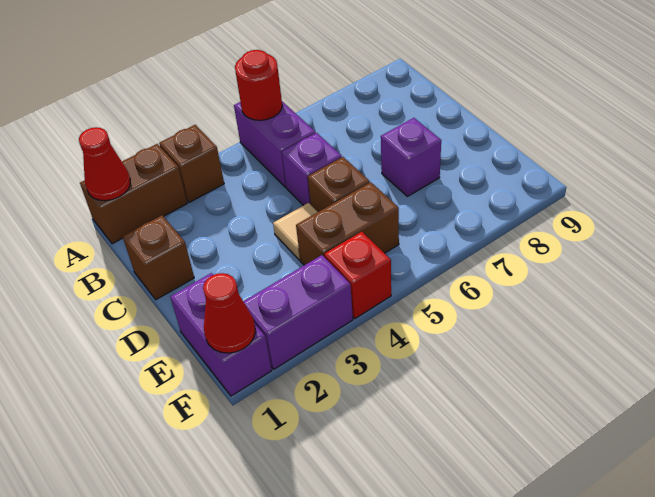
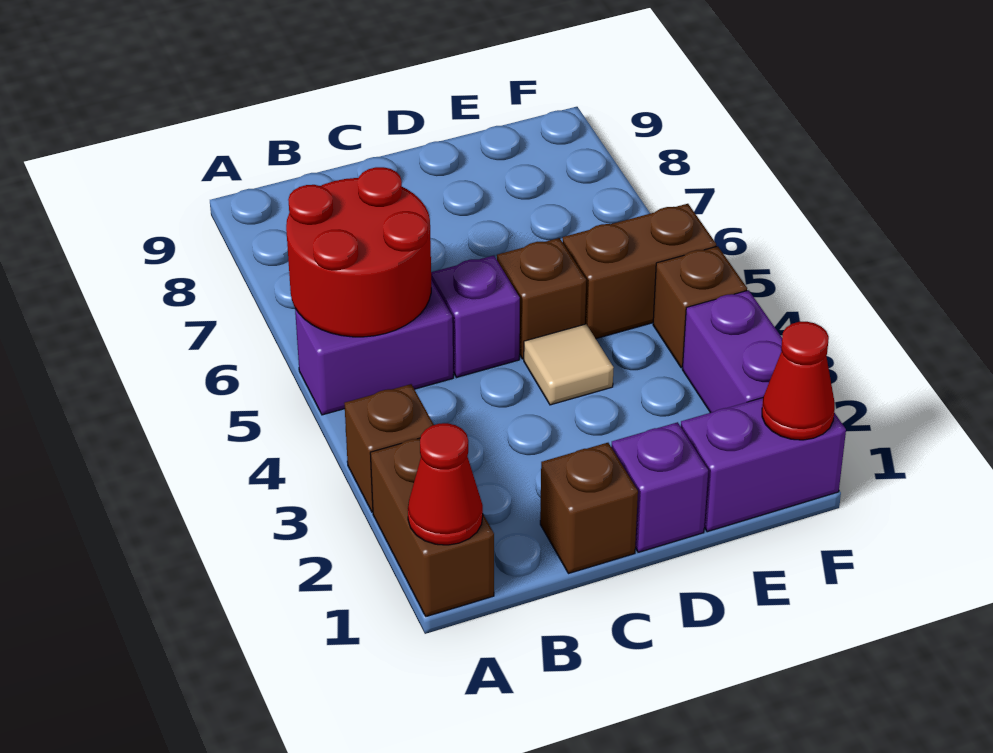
red round brick A5 level 2 -> red round brick A5:B6 level 2
purple brick D7 level 1 -> purple brick D1 level 1
brown brick E4:E5 level 1 -> brown brick E5:F5 level 1
red brick F4 level 1 -> brown brick F4 level 1

